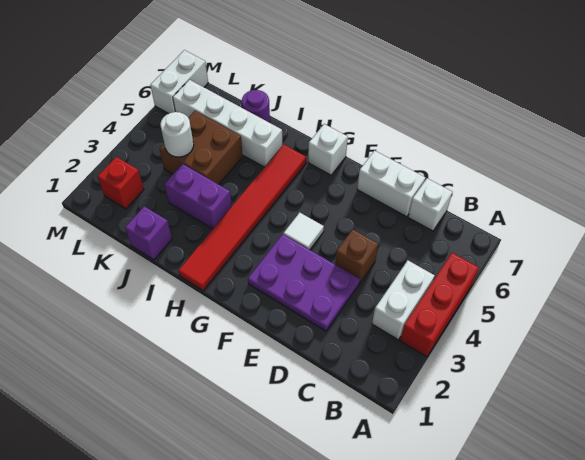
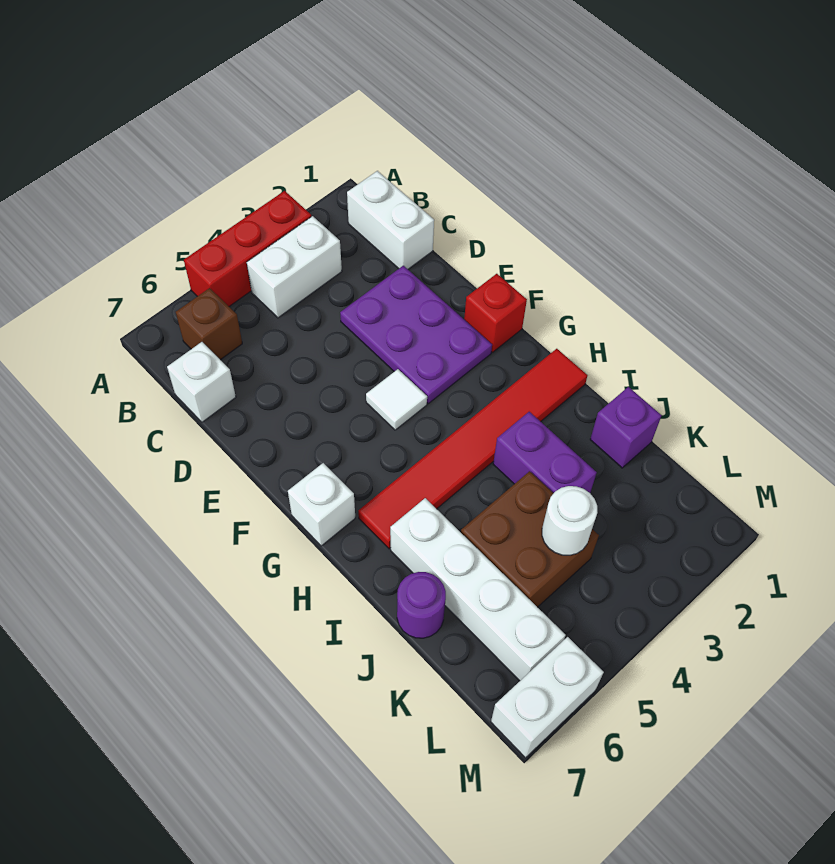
brown brick D4 level 1 -> brown brick B6 level 1
white brick D7:E7 level 1 -> white brick B1:C1 level 1
red brick L2 level 1 -> red brick F1 level 1

